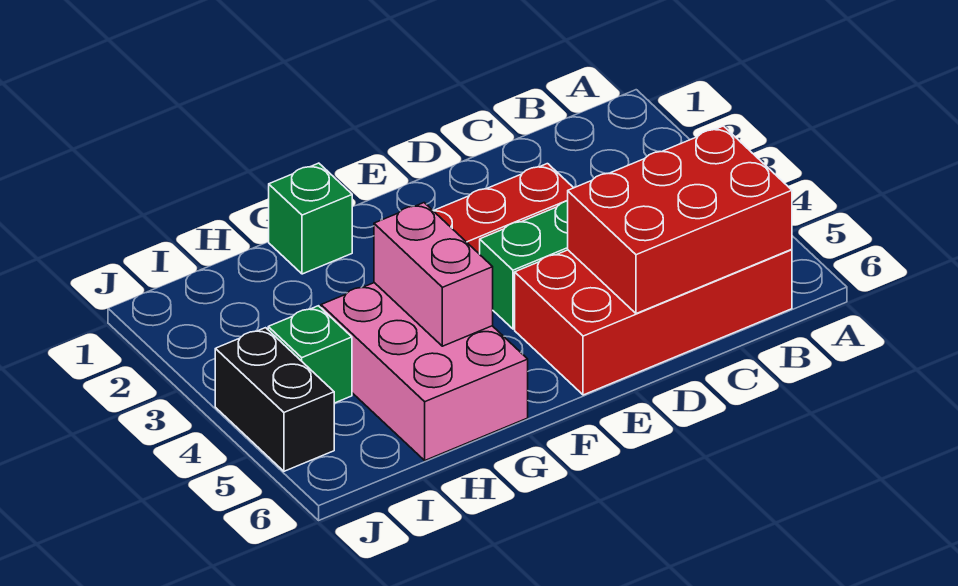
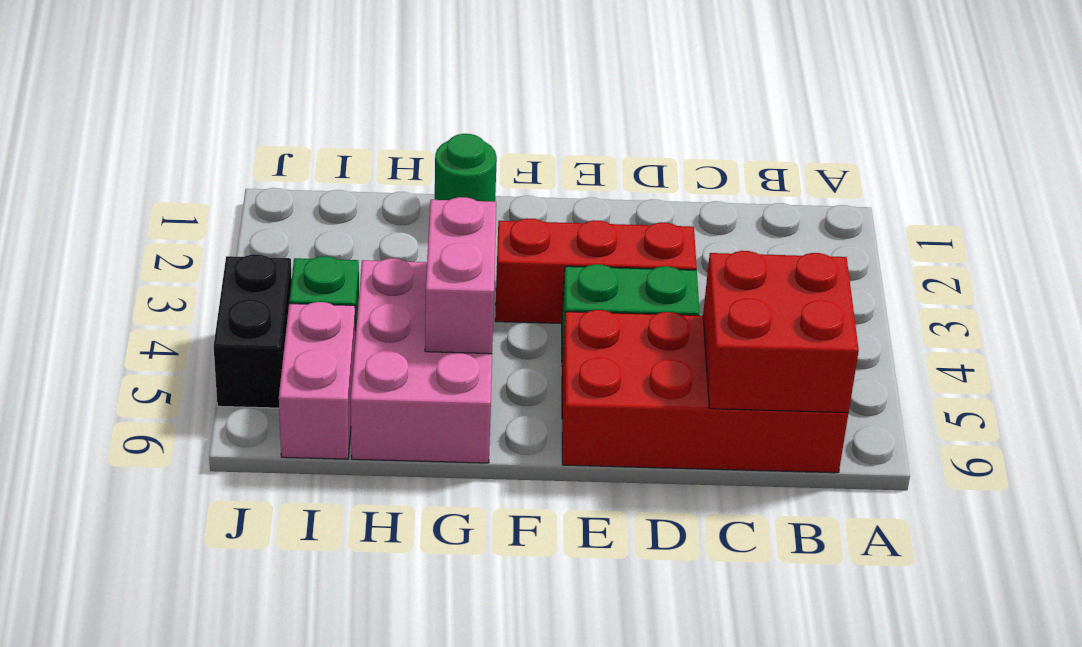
red brick B5:D6 level 2 -> red brick B5:C6 level 2
green brick G1 level 1 -> green round brick G1 level 1
none -> pink brick I5:I6 level 1

